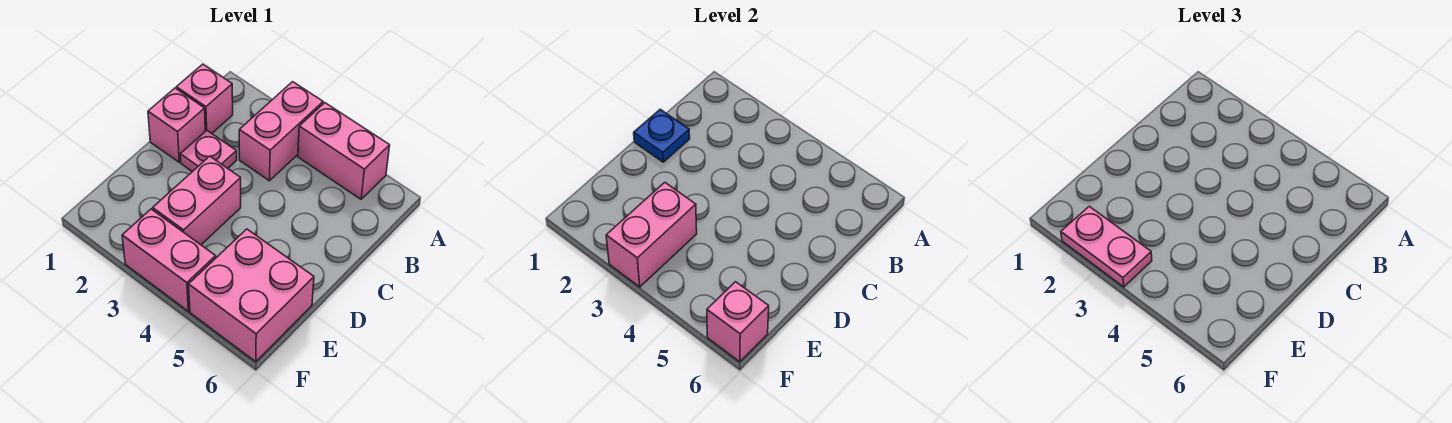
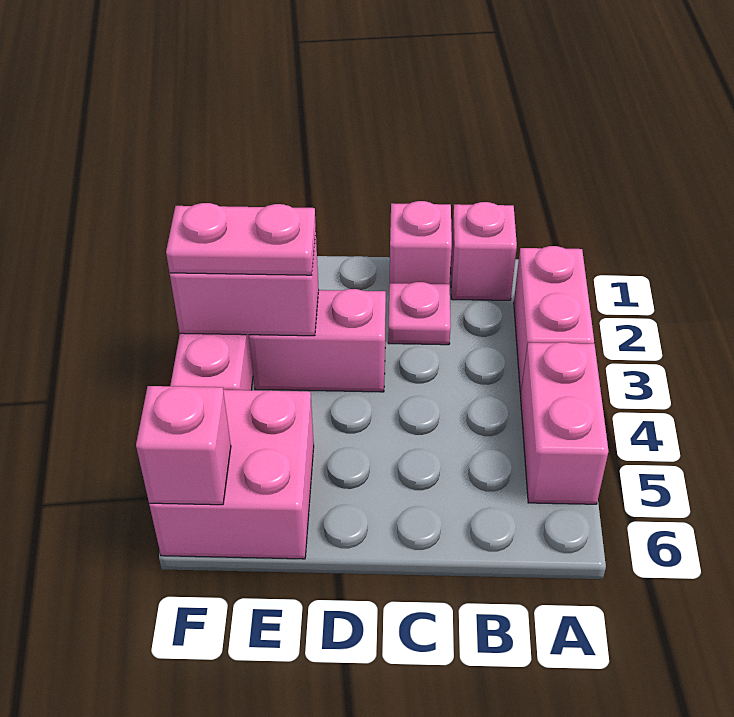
pink brick A3:B3 level 1 -> pink brick A2:A3 level 1
blue plate C1 level 2 -> none
pink plate F2:F3 level 3 -> pink plate E3:F3 level 3

